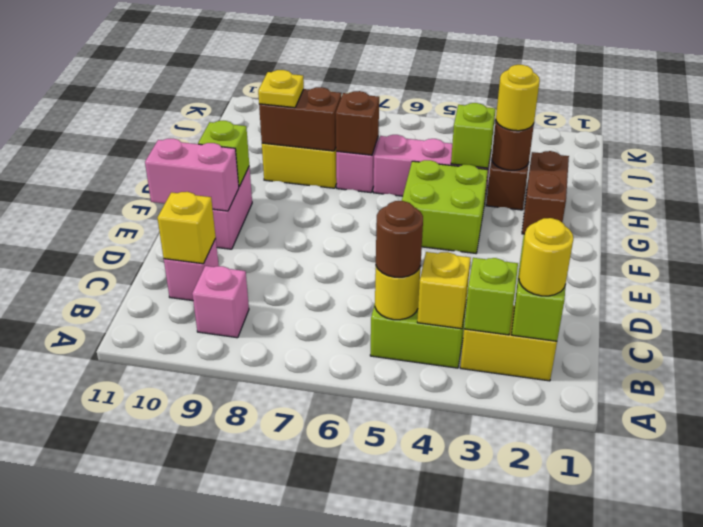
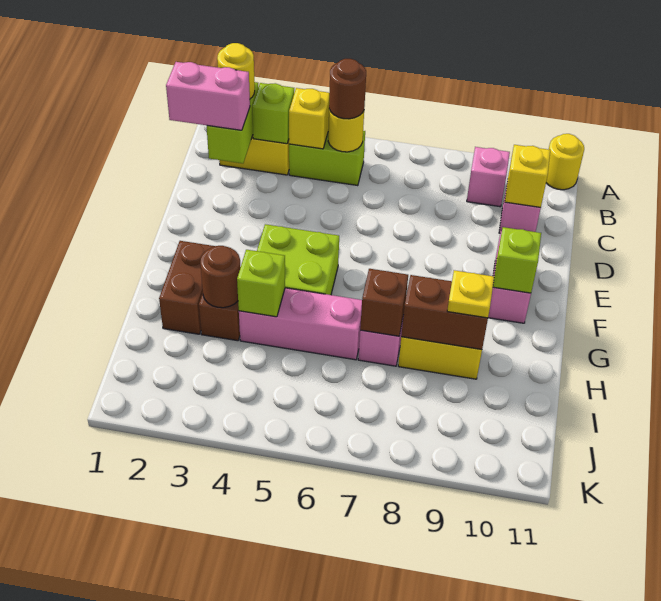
pink brick E10:E11 level 2 -> pink brick C1:C2 level 3
yellow round brick H3 level 3 -> yellow round brick A11 level 1

